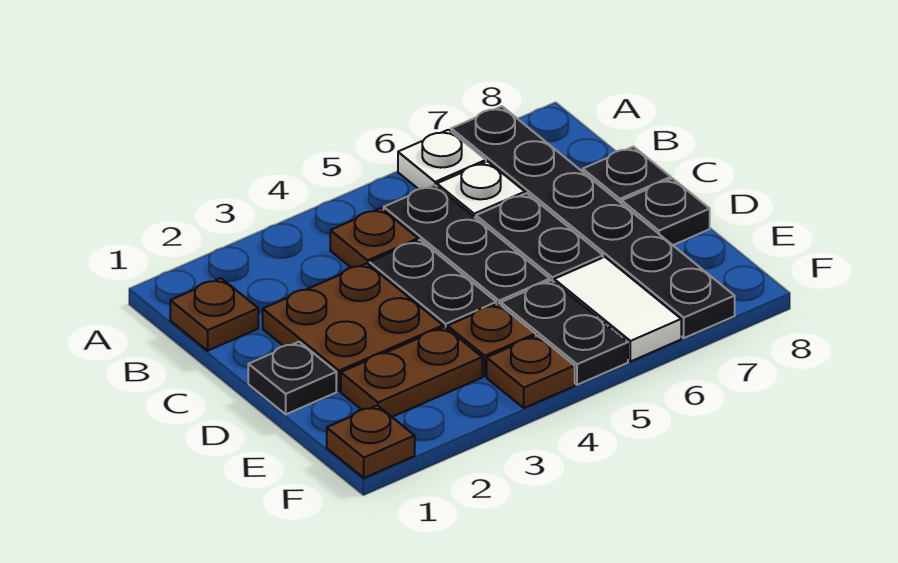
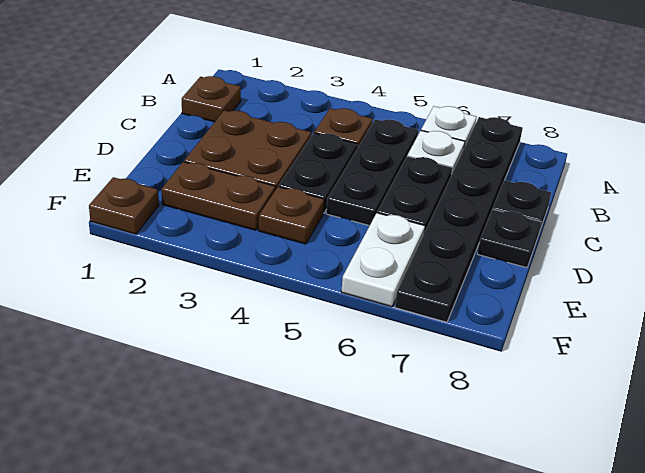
black plate D1 level 1 -> none
black plate E5:F5 level 1 -> none
white tile E6:F6 level 1 -> white plate E6:F6 level 1
brown plate F4 level 1 -> none

